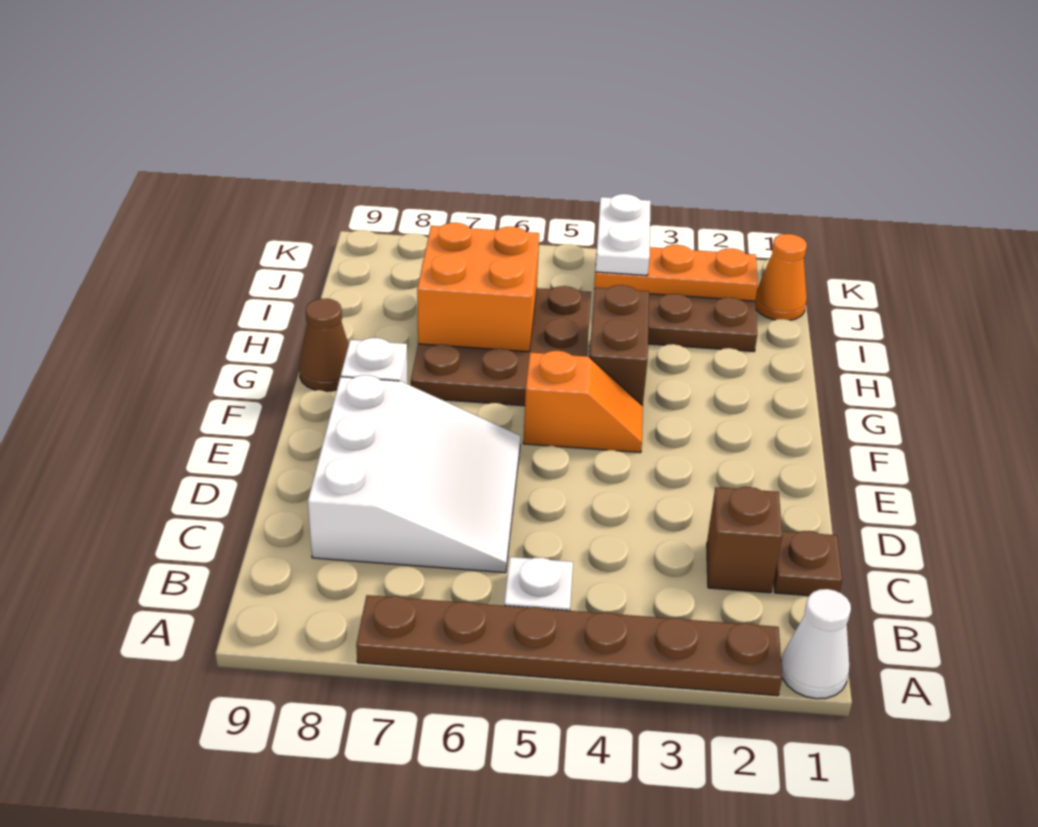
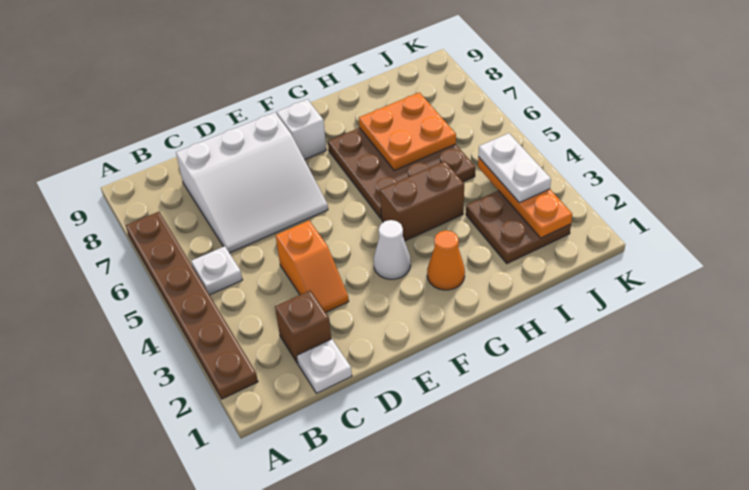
white cone A1 level 1 -> white cone F3 level 1
brown plate C1 level 1 -> white plate C1 level 1
orange slope F4:F5 level 1 top 5 -> orange slope D3:D4 level 1 top 4
brown cone G9 level 1 -> none
orange brick H6:I7 level 2 -> orange plate H6:I7 level 2
orange cone J1 level 1 -> orange cone G2 level 1
white plate J4:K4 level 3 -> white plate J3:J4 level 3

